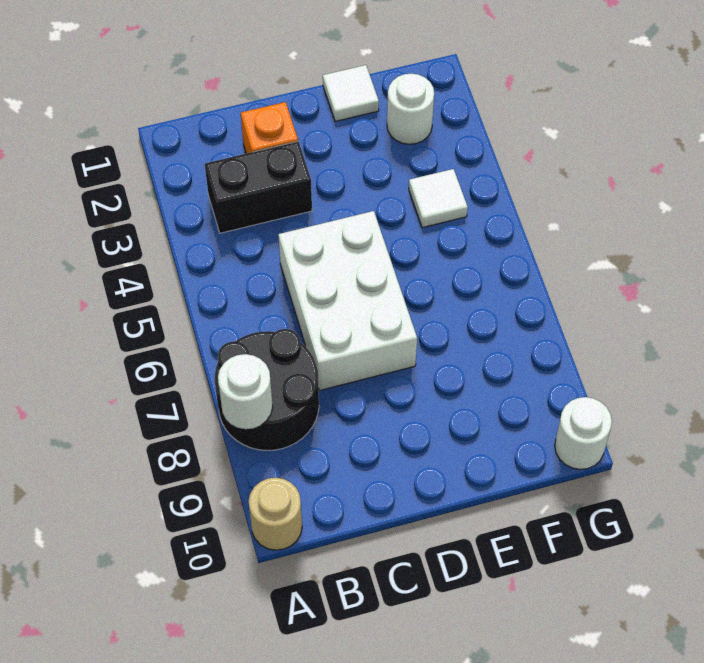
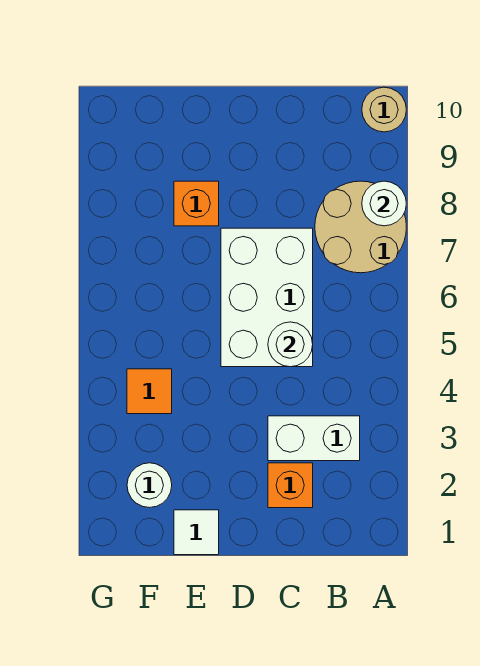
black round brick A7:B8 level 1 -> tan round brick A7:B8 level 1
black brick B3:C3 level 1 -> white brick B3:C3 level 1
none -> orange brick E8 level 1
white tile F4 level 1 -> orange tile F4 level 1
white round brick G10 level 1 -> white round brick C5 level 2

